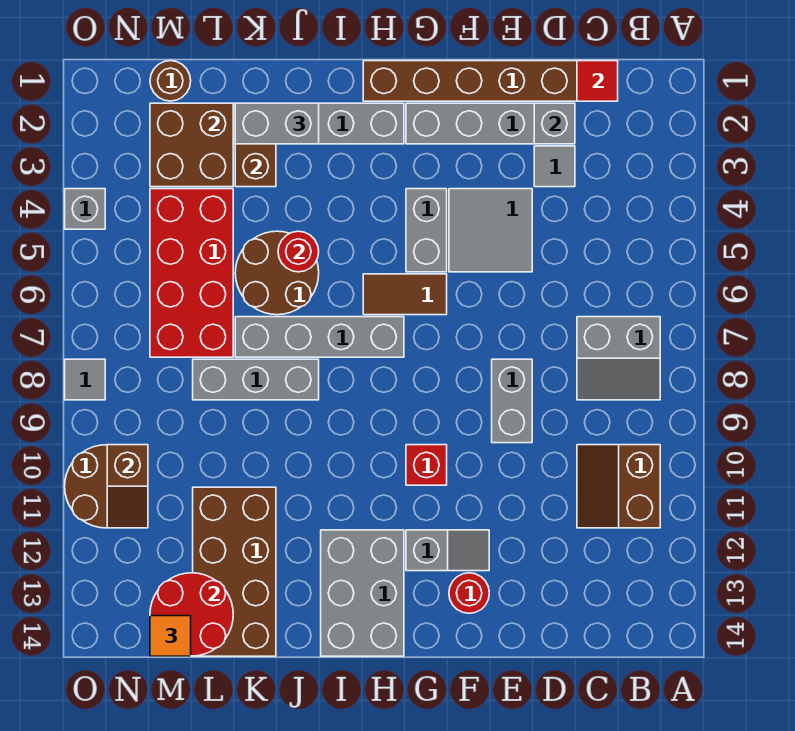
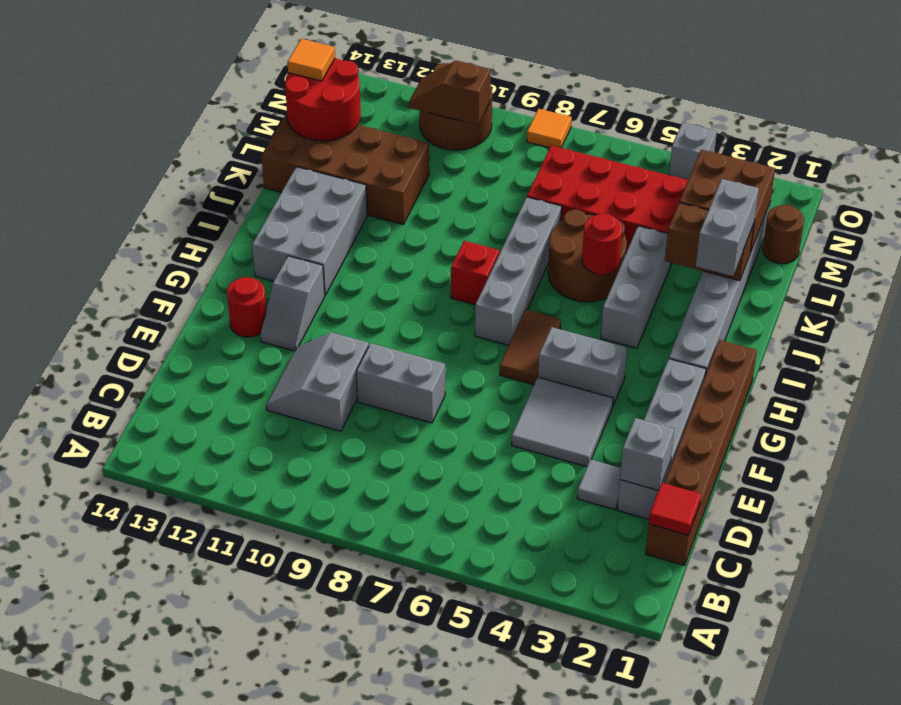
grey slope B7:C8 level 1 top 7 -> grey slope D10:E11 level 1 top 10
brown slope B10:C11 level 1 top B -> none
red brick G10 level 1 -> red brick I8 level 1
grey brick H12:I14 level 1 -> grey brick H12:J13 level 1
grey brick J8:L8 level 1 -> grey brick I4:K4 level 1
grey tile O8 level 1 -> orange tile O8 level 1

